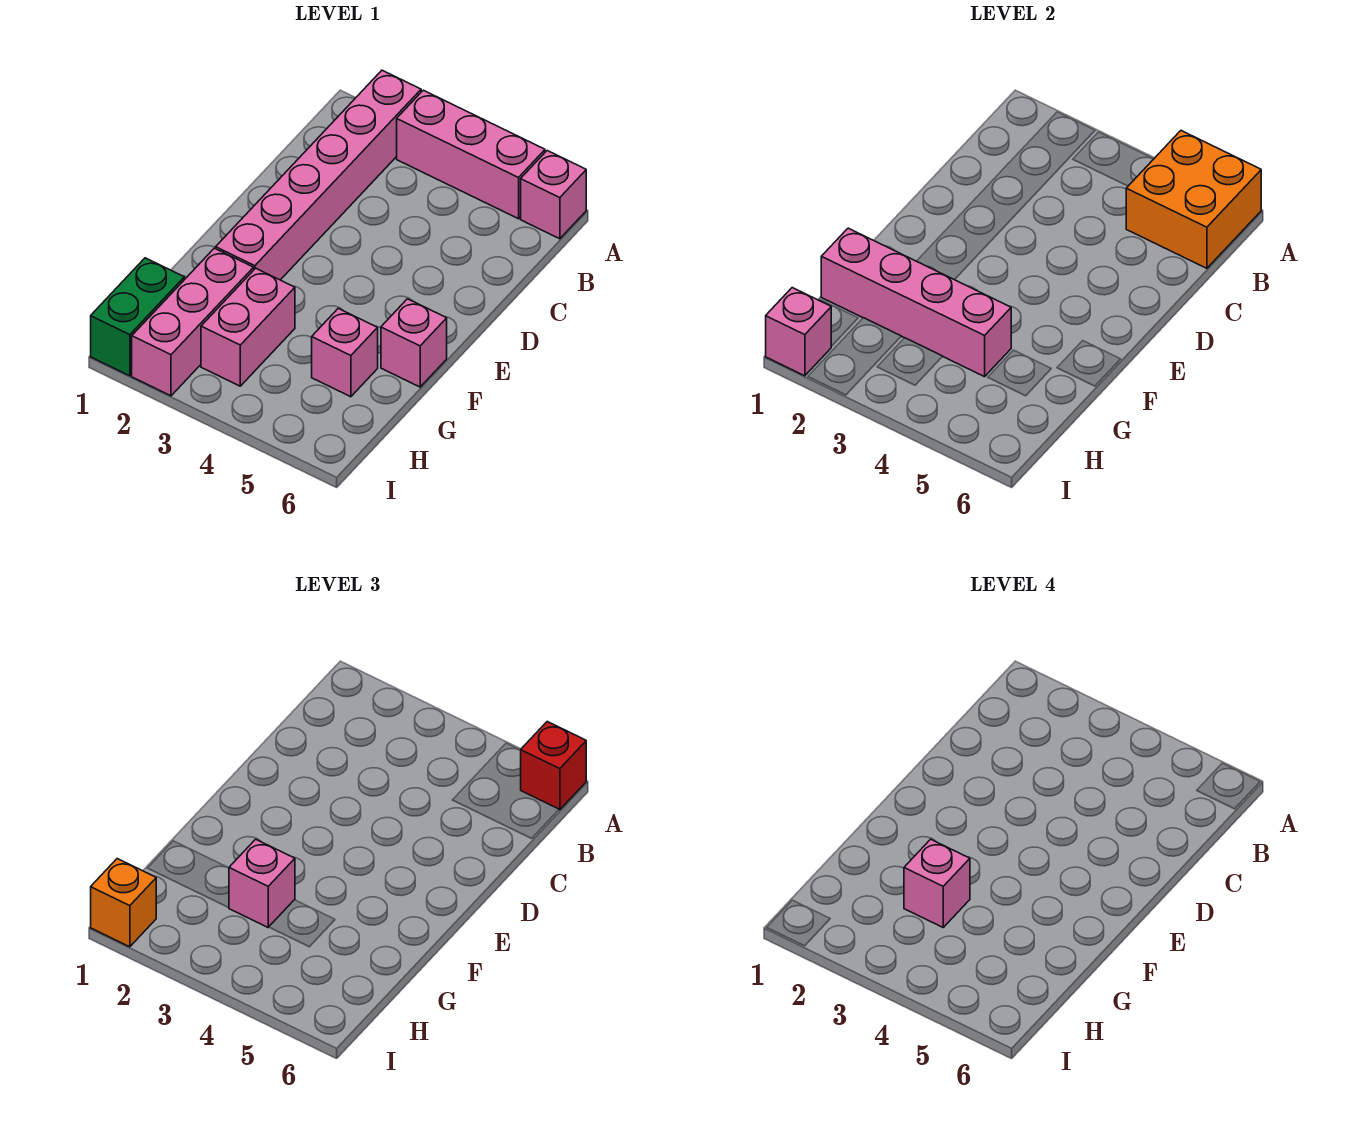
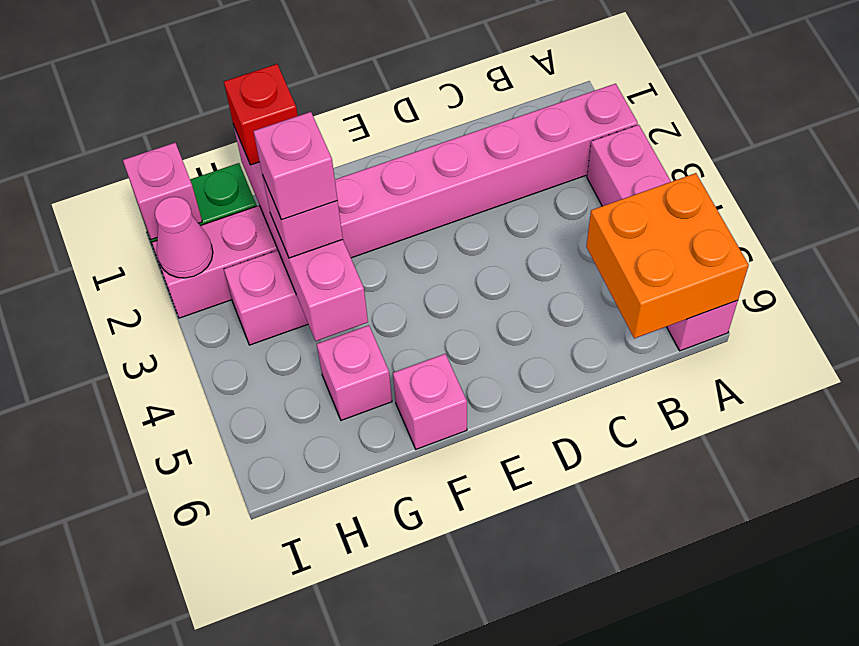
red brick A6 level 3 -> red brick G1 level 3
orange brick I1 level 3 -> none
none -> pink cone I2 level 2

